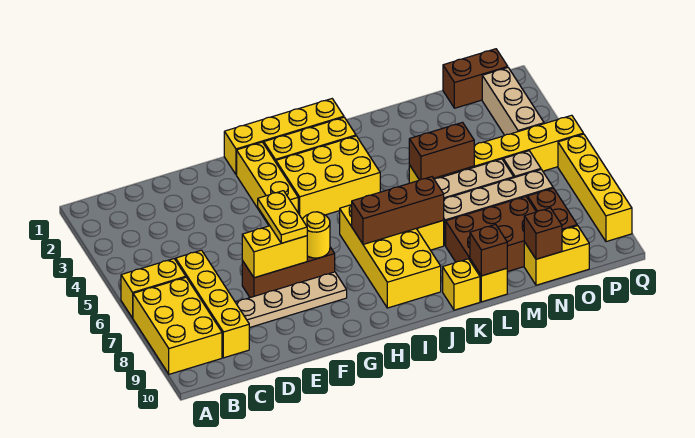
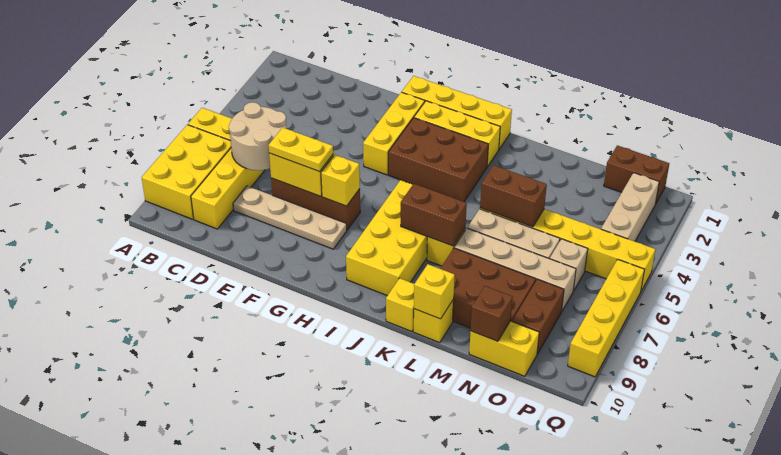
none -> tan round brick C6:D7 level 2
yellow plate F6:F7 level 3 -> yellow plate E7:F7 level 3
yellow round brick G7 level 2 -> yellow brick G7 level 2
yellow brick H3:J4 level 1 -> brown brick H3:J4 level 1
brown brick I7:K7 level 2 -> brown brick J7:K7 level 2
brown brick L10 level 2 -> yellow brick L10 level 2

